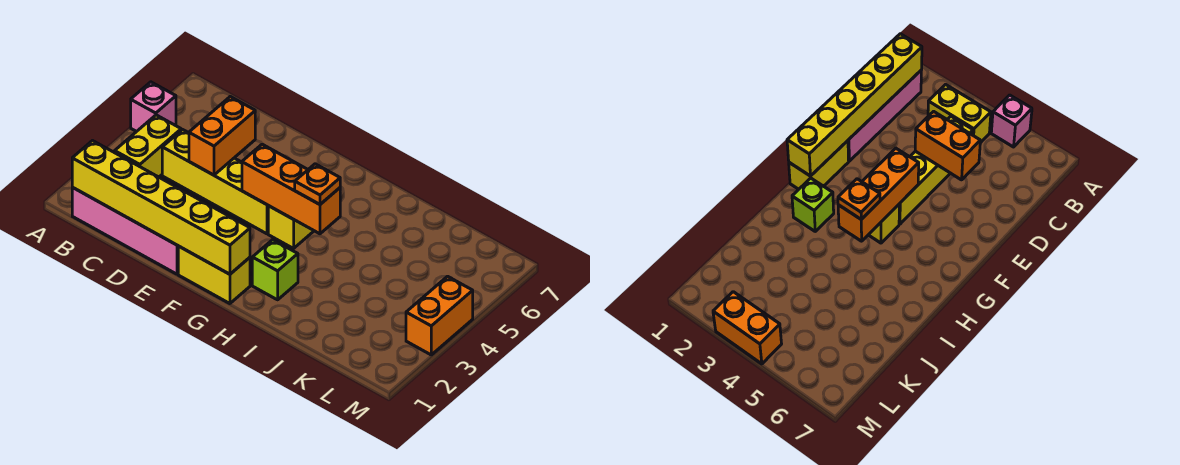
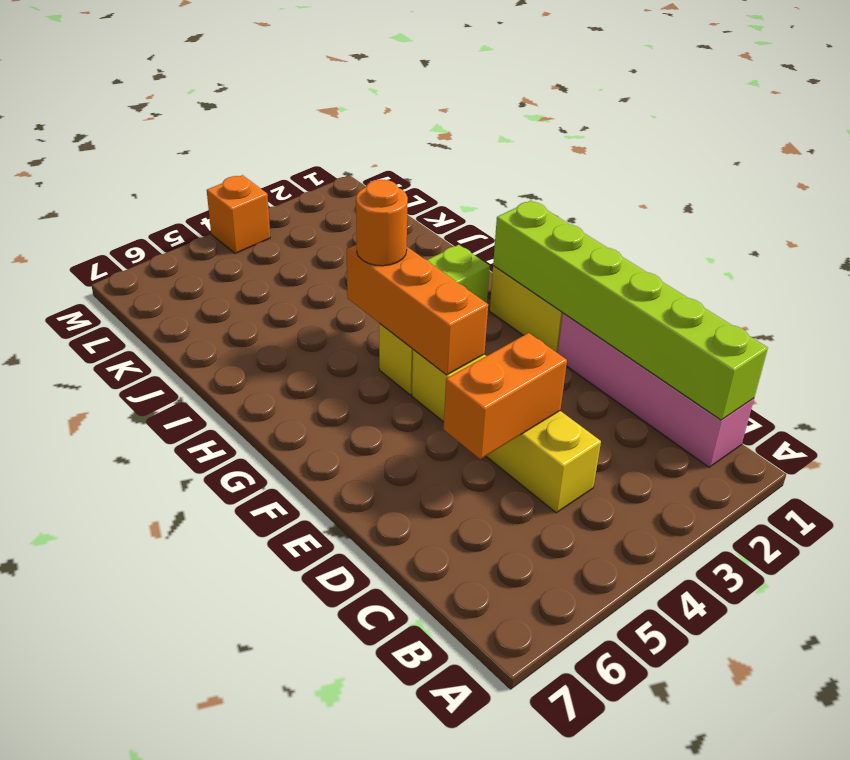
pink brick A5 level 1 -> none
yellow brick B1:G1 level 2 -> lime brick B1:G1 level 2
yellow brick B3:B4 level 1 -> none
orange plate H4 level 3 -> orange round brick H4 level 3
orange brick M3:M4 level 1 -> orange brick M4 level 1

